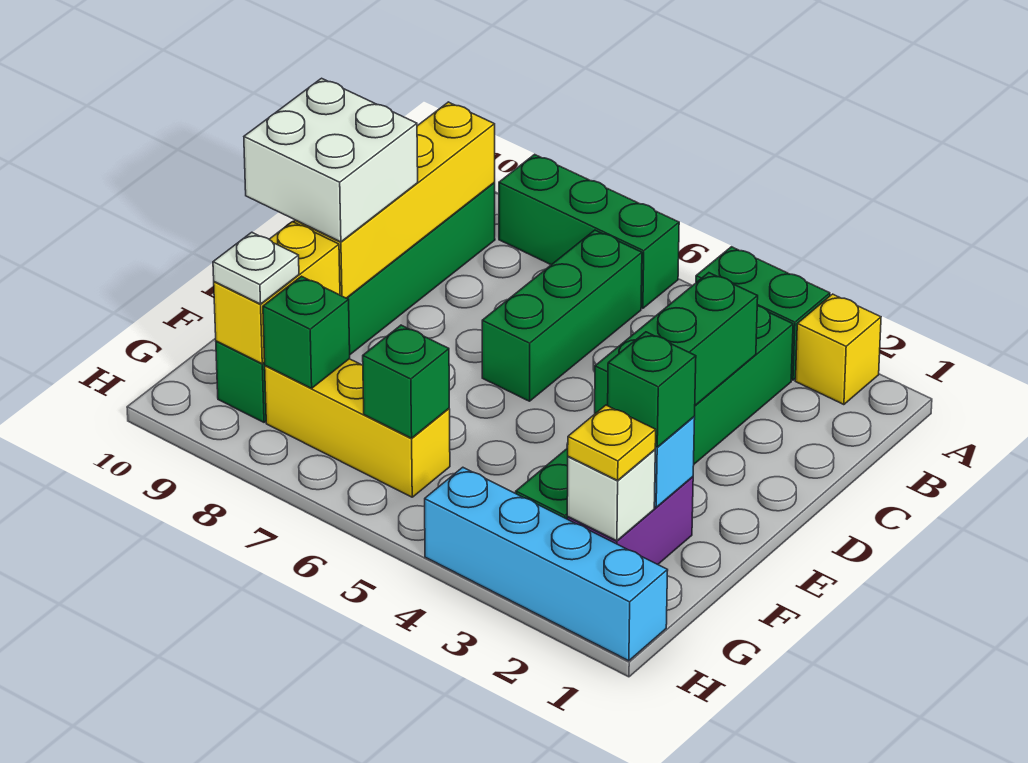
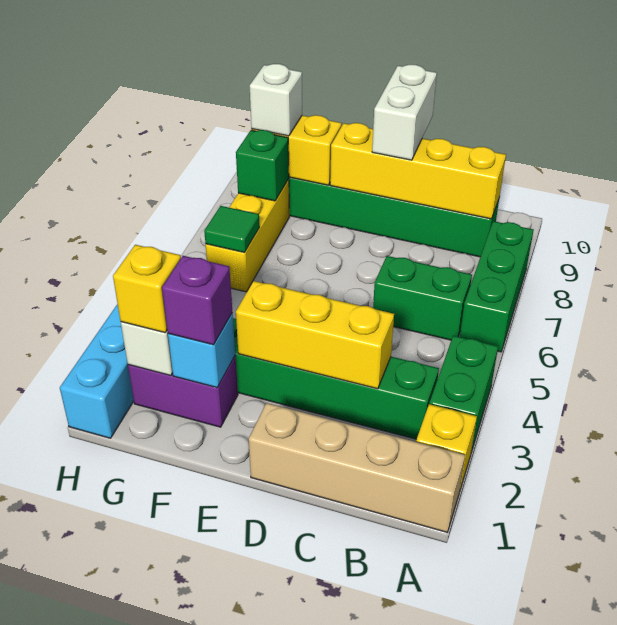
none -> tan brick A1:D1 level 1
green brick B6:D6 level 1 -> green brick B6:C6 level 1
green brick C3:E3 level 2 -> yellow brick C3:E3 level 2
white brick D9:E10 level 3 -> white brick D9:D10 level 3
green brick F2 level 3 -> purple brick F2 level 3
yellow plate G2 level 3 -> yellow brick G2 level 3
green brick G6 level 2 -> green tile G6 level 2
white plate G9 level 3 -> white brick G9 level 3

